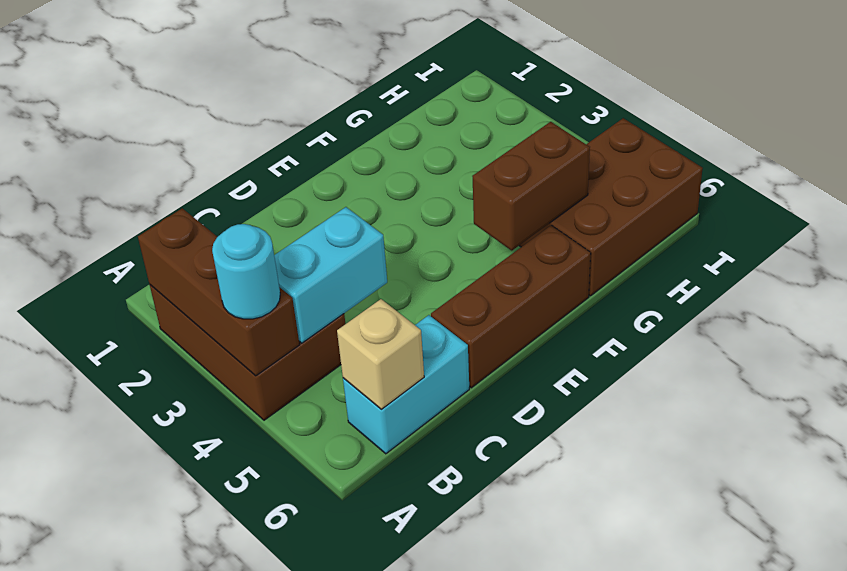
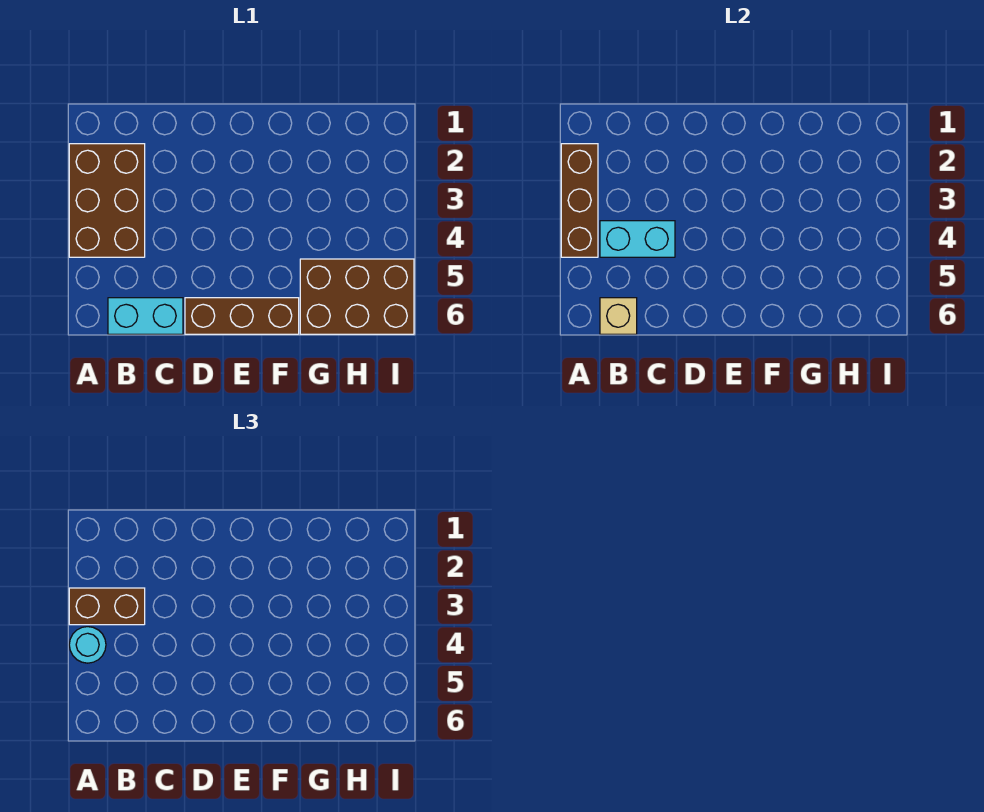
brown brick F5:G5 level 2 -> brown brick A3:B3 level 3

